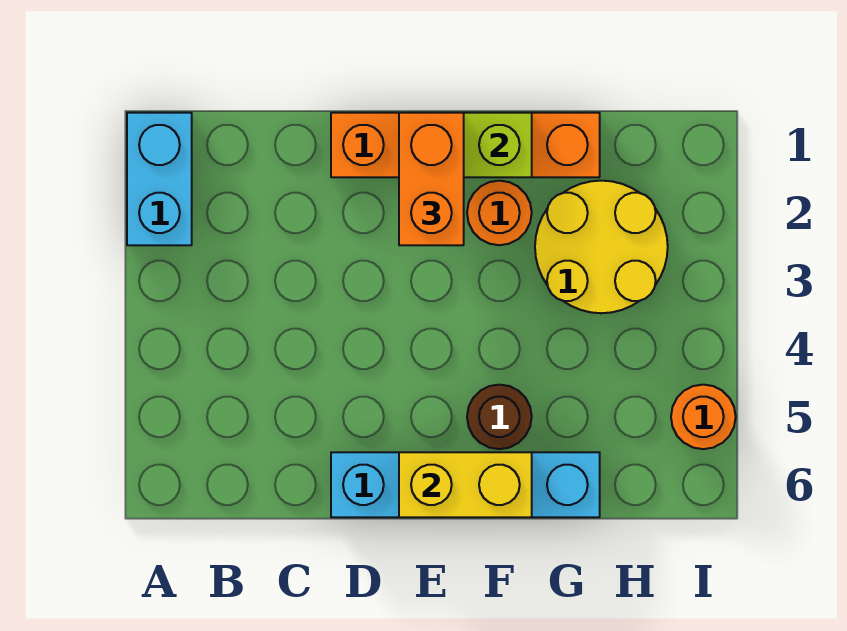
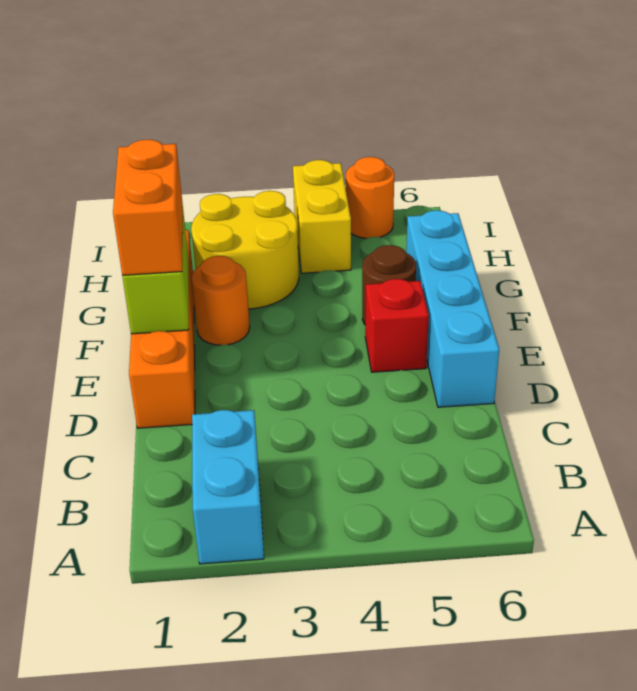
cyan brick A1:A2 level 1 -> cyan brick A2:B2 level 1
orange brick E1:E2 level 3 -> orange brick E1:F1 level 3
none -> red brick E5 level 1
yellow brick E6:F6 level 2 -> yellow brick H4:I4 level 1

